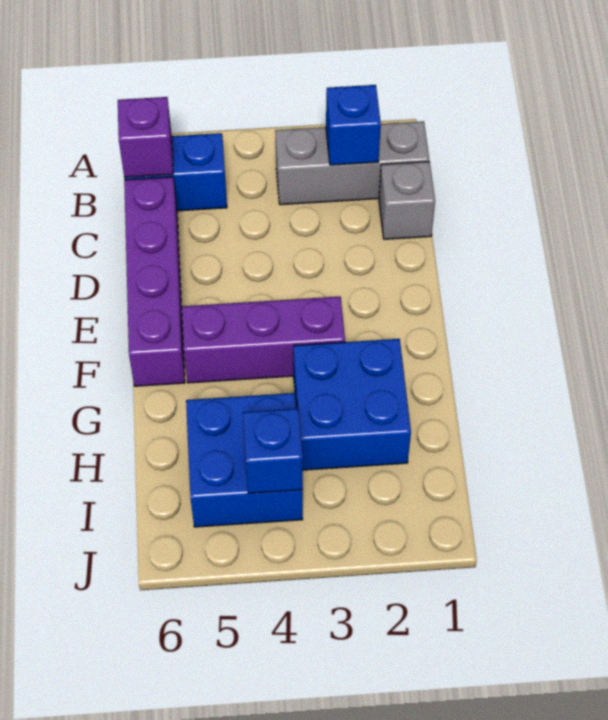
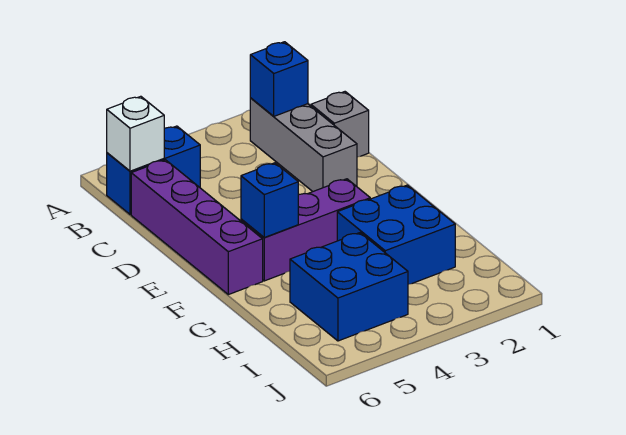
grey brick B1:B3 level 1 -> grey brick B2:D2 level 1
purple brick B6 level 2 -> white brick B6 level 2
blue brick I4 level 2 -> blue brick F5 level 2

